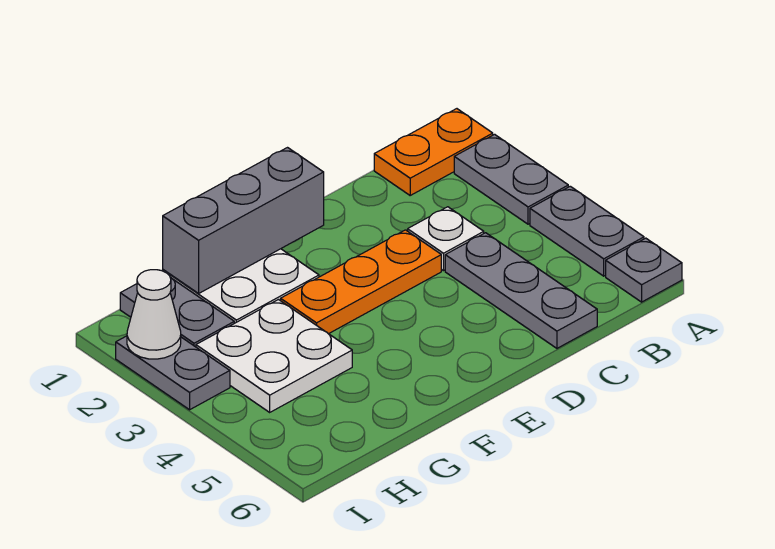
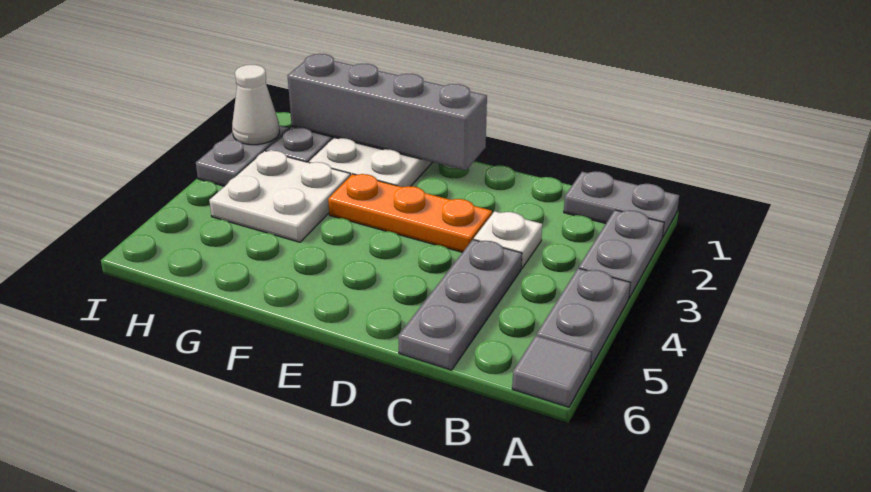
orange plate A1:B1 level 1 -> grey plate A1:B1 level 1
grey plate A6 level 1 -> grey tile A6 level 1
grey brick E1:G1 level 2 -> grey brick E1:H1 level 2

